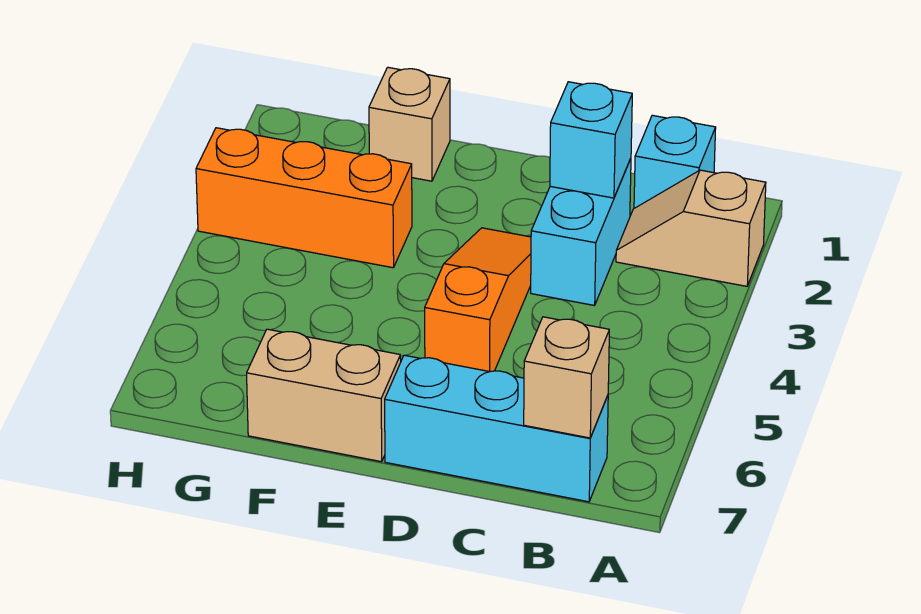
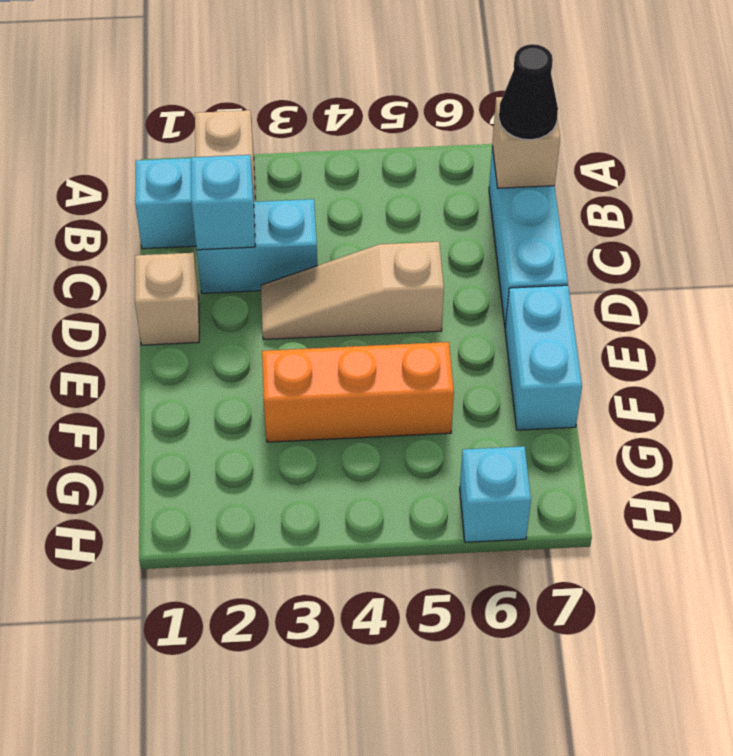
none -> black cone B7 level 3
orange slope D3:D5 level 1 top 5 -> tan slope D3:D5 level 1 top 5
tan brick E7:F7 level 1 -> cyan brick E7:F7 level 1
tan brick F1 level 1 -> tan brick D1 level 1
orange brick F3:H3 level 1 -> orange brick F3:F5 level 1
none -> cyan brick H6 level 1

